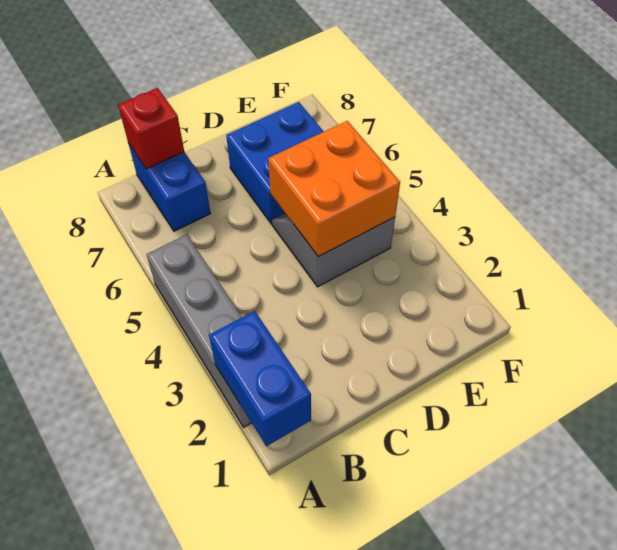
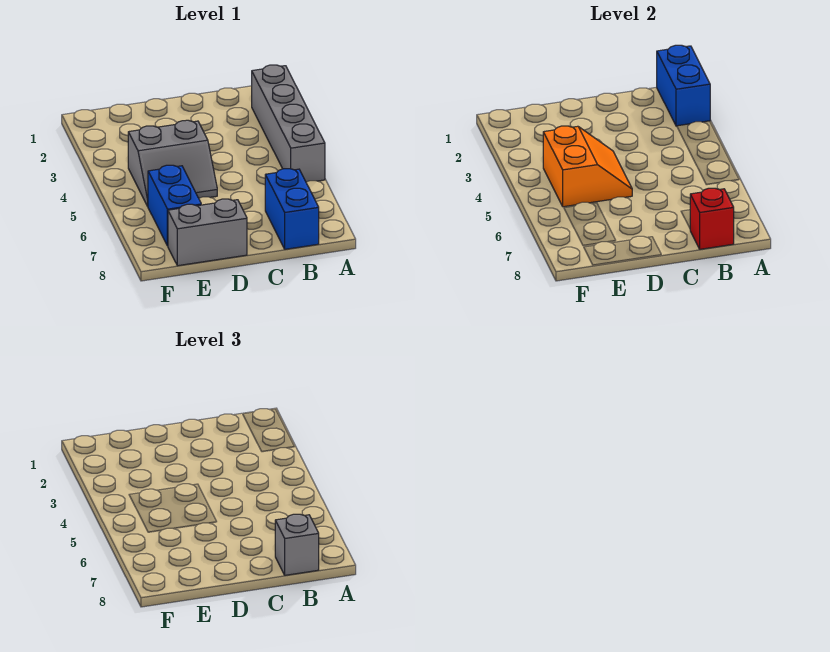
none -> grey brick B8 level 3
orange brick D4:E5 level 2 -> orange slope D4:E5 level 2 top E
blue brick D6:E7 level 1 -> blue brick E6:E7 level 1
none -> grey brick D8:E8 level 1

